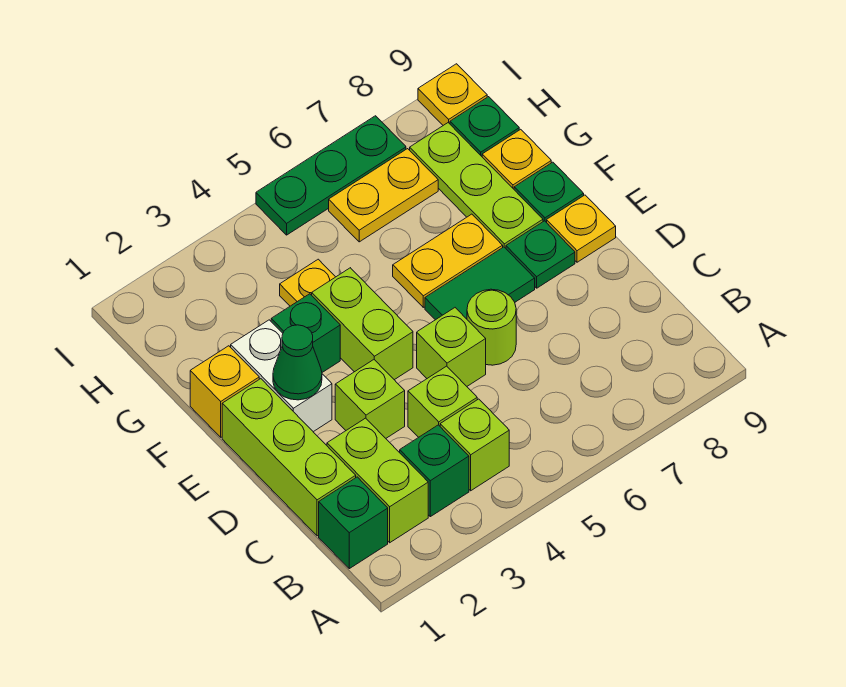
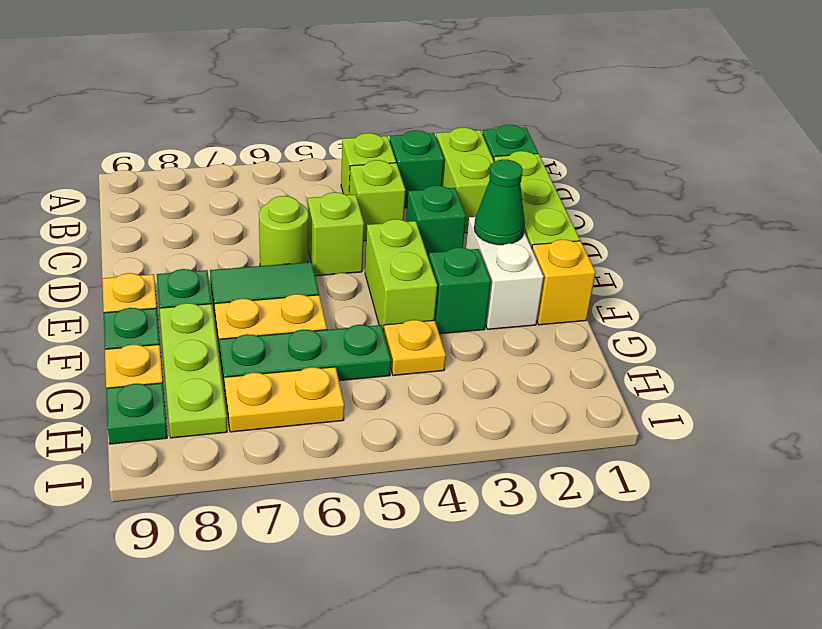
lime brick D3 level 1 -> green brick D3 level 1
green plate I5:I7 level 1 -> green plate G5:G7 level 1
yellow plate I9 level 1 -> none

